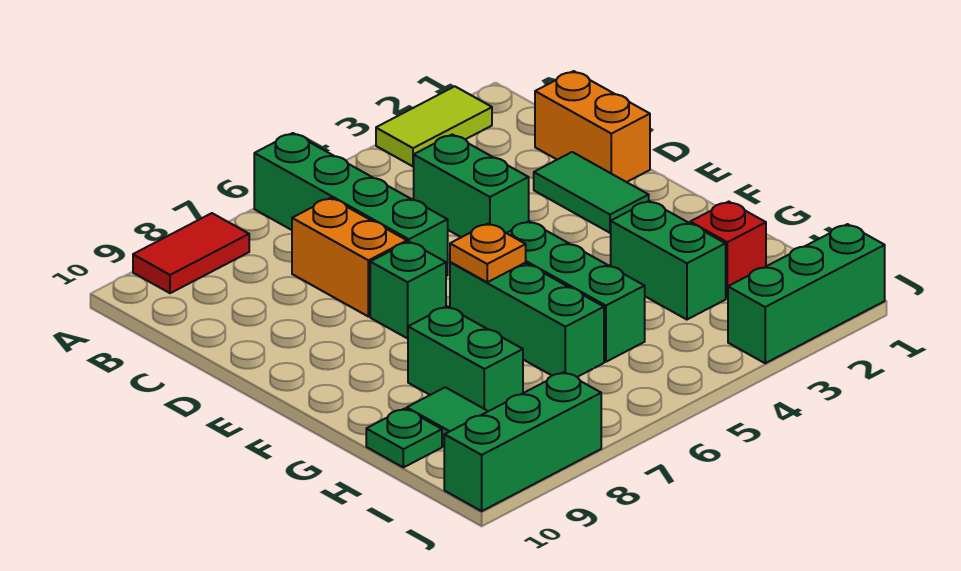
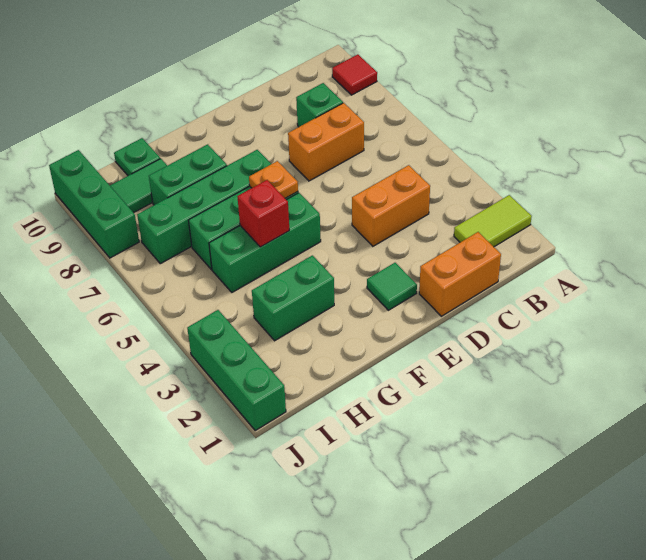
lime tile A2:A3 level 1 -> lime tile A2:B2 level 1
green brick A6:D6 level 1 -> green brick F7:I7 level 1
red tile A8:A9 level 1 -> red tile A9 level 1
green brick C4:D4 level 1 -> orange brick C4:D4 level 1
green tile D2:E2 level 1 -> green tile E2 level 1
green brick E7 level 1 -> green brick C8 level 1
red brick H2 level 1 -> red brick G5 level 2

